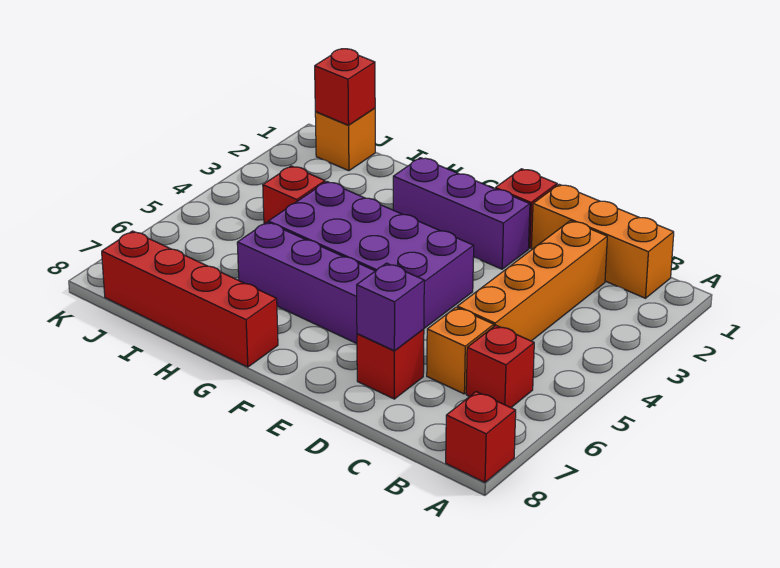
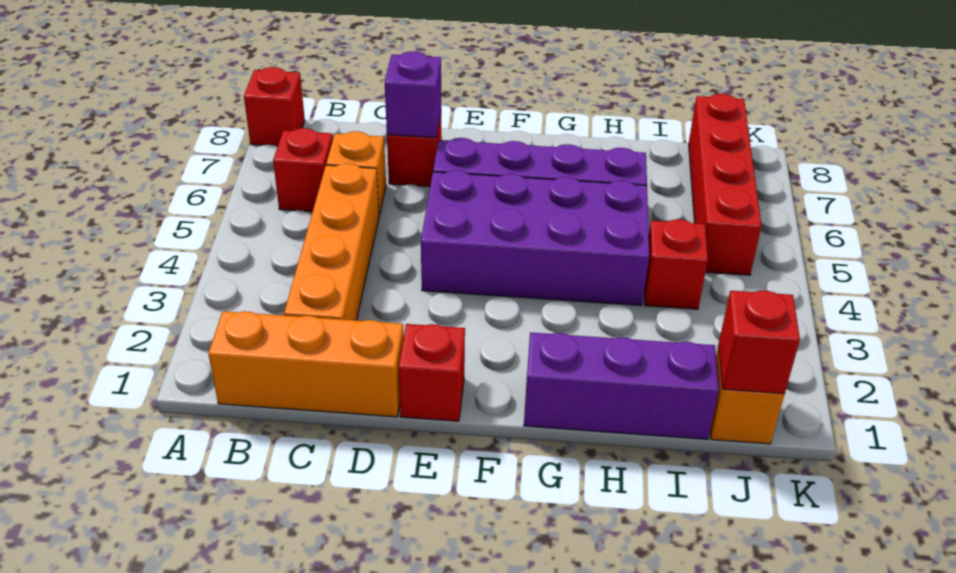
purple brick E2:G2 level 1 -> purple brick G1:I1 level 1
red brick G8:J8 level 1 -> red brick J5:J8 level 1

